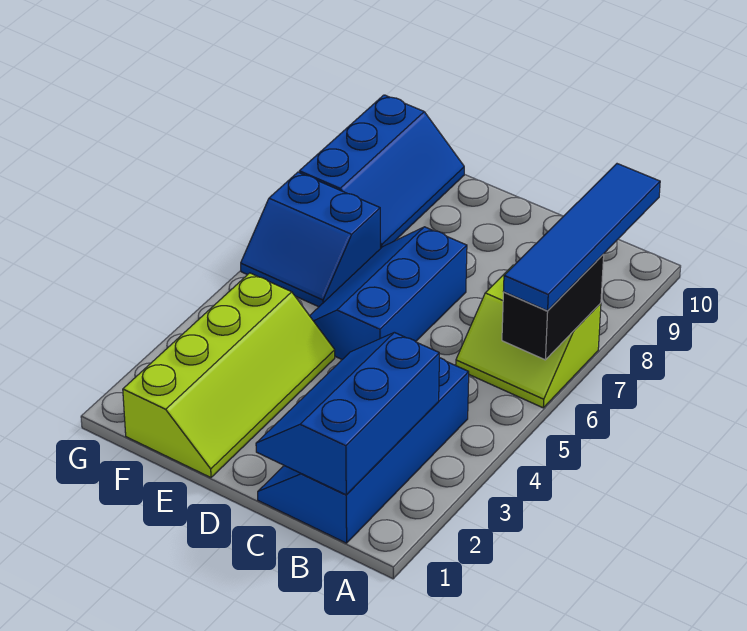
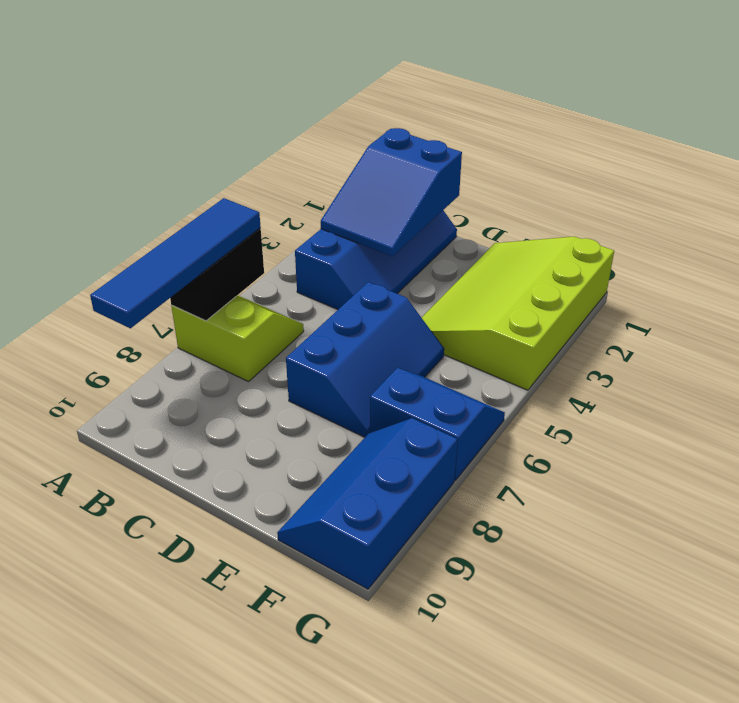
blue slope B1:C3 level 2 top B -> blue slope B1:C3 level 2 top 1
lime slope E1:F4 level 1 top F -> lime slope E1:G4 level 1 top G

